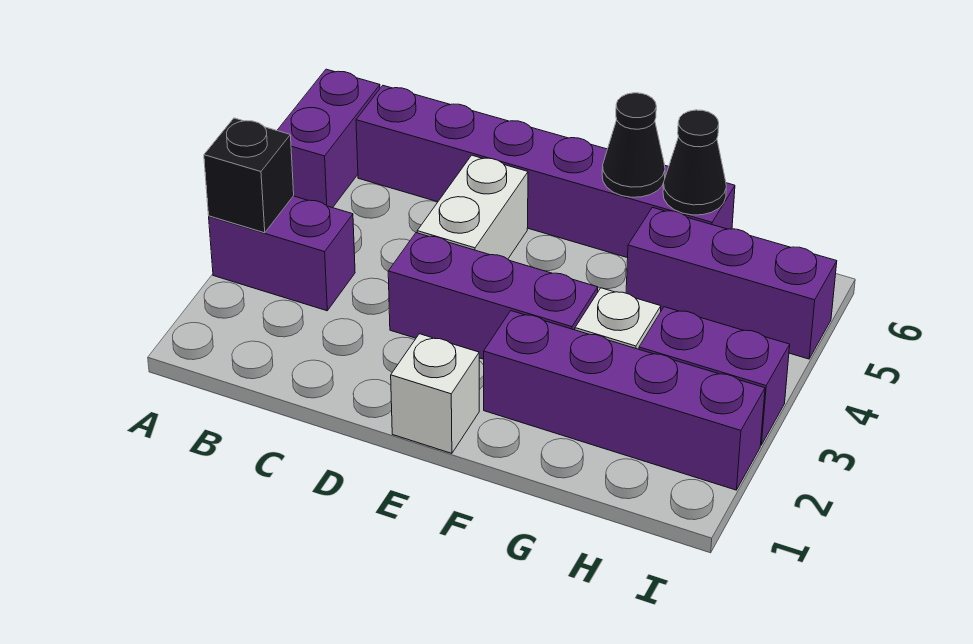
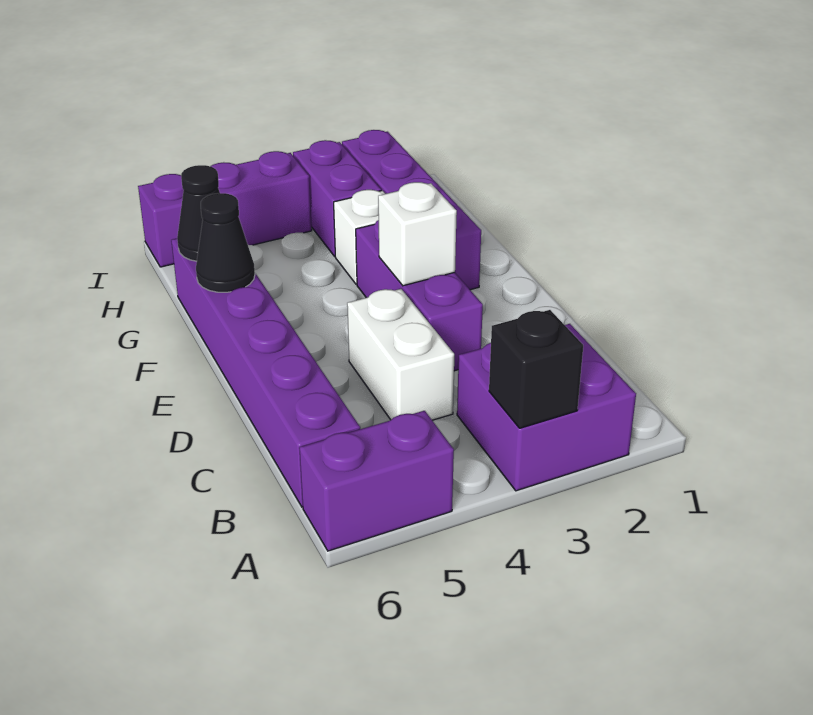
purple brick A3:B3 level 1 -> purple brick A2:B3 level 1
white brick D4:D5 level 1 -> white brick C4:D4 level 1
white brick E1 level 1 -> white brick E3 level 2
purple brick G5:I5 level 1 -> purple brick I4:I6 level 1

